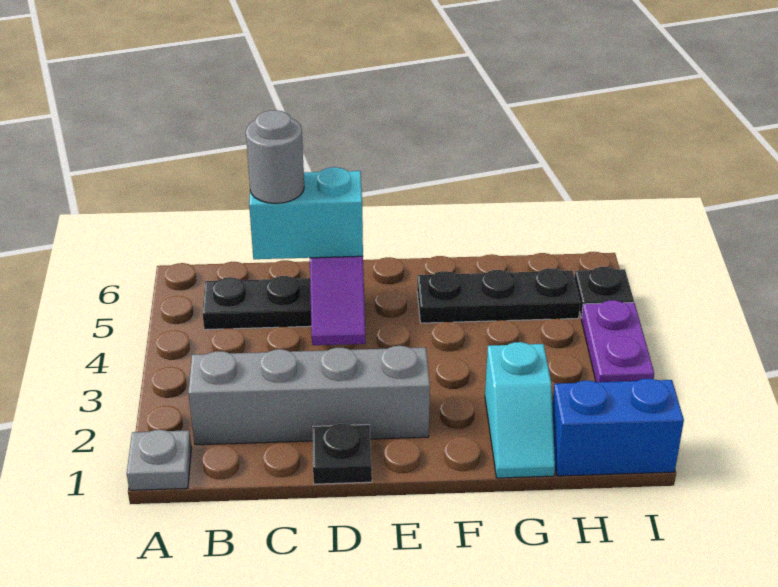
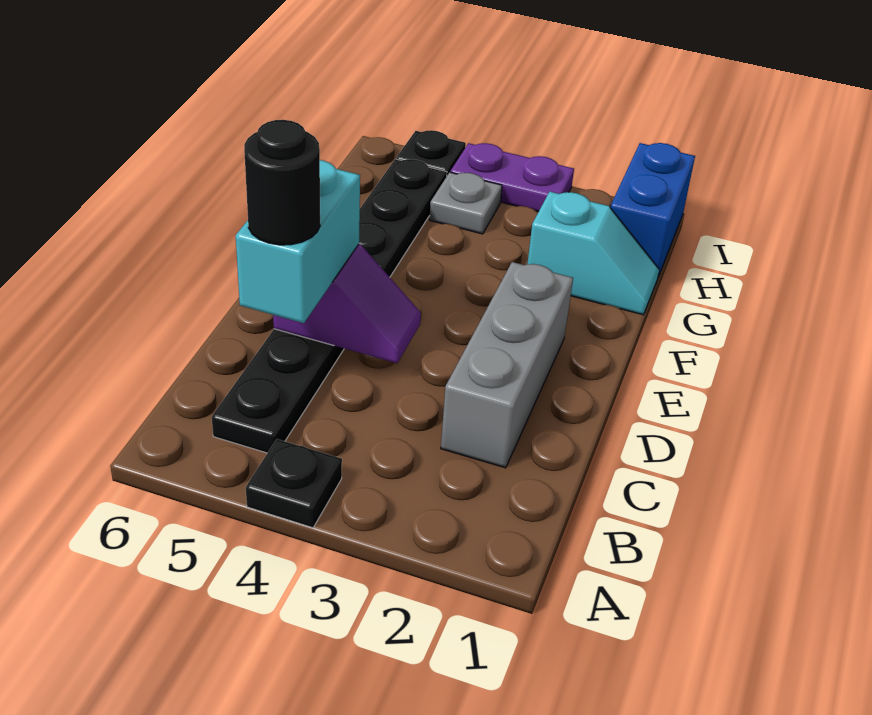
grey plate A1 level 1 -> grey plate H4 level 1
grey brick B2:E2 level 1 -> grey brick C2:E2 level 1
grey round brick C5 level 4 -> black round brick C5 level 4
black plate D1 level 1 -> black plate A4 level 1

